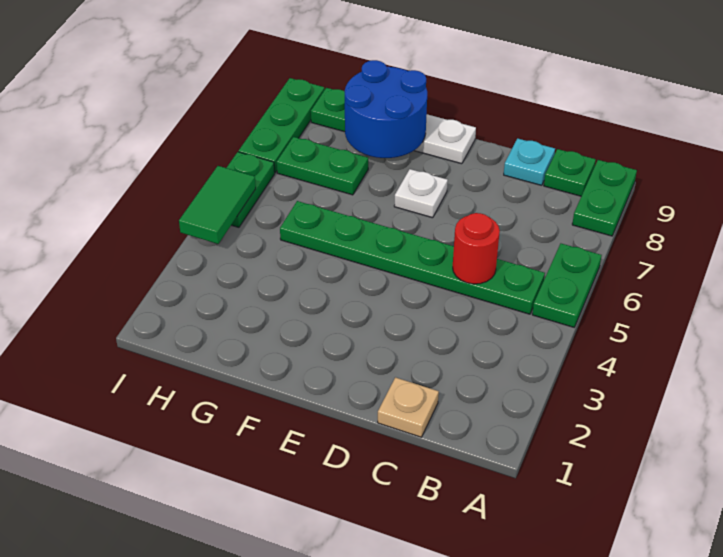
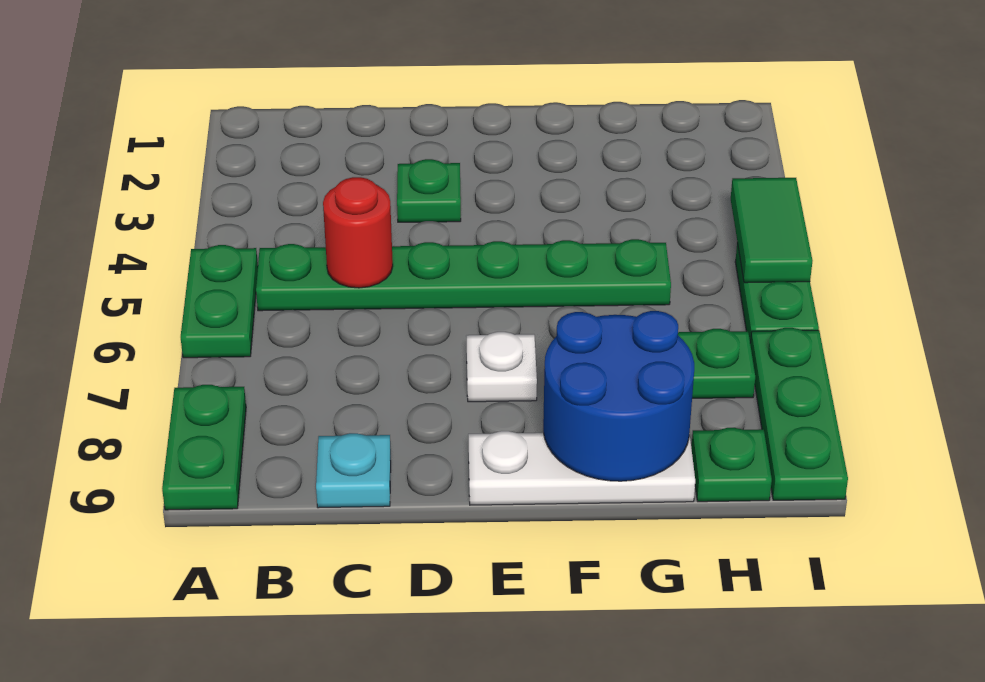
green plate B9 level 1 -> green plate D3 level 1
tan plate C1 level 1 -> none

